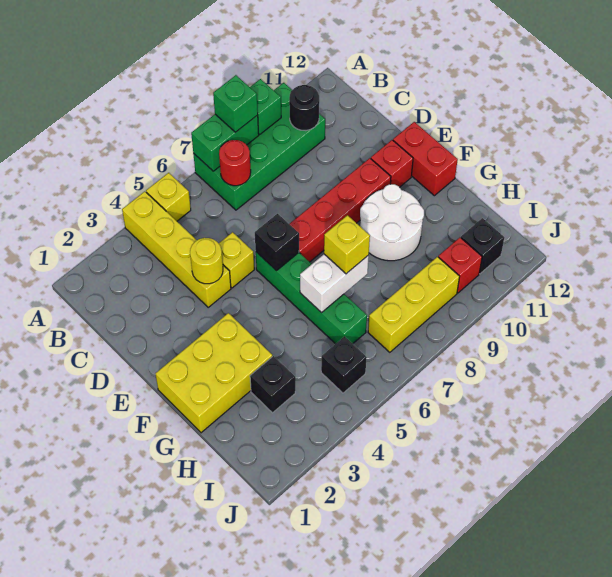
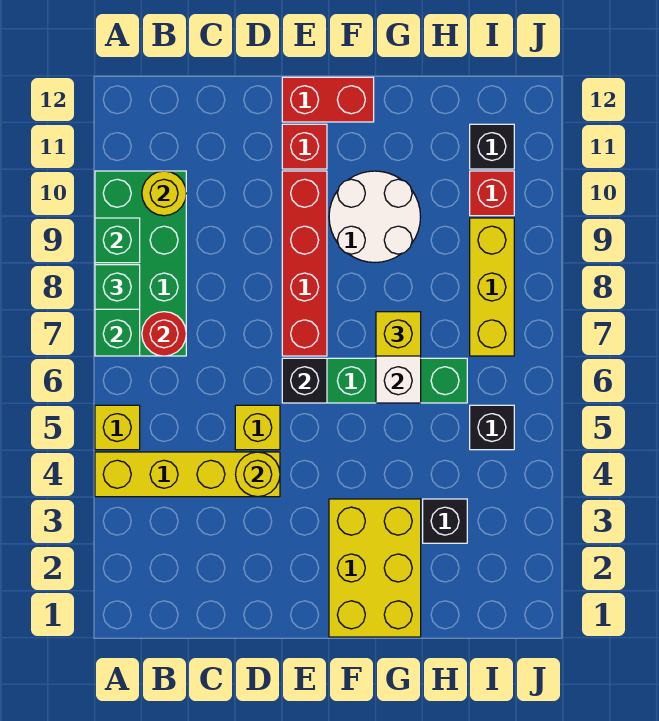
black round brick B10 level 2 -> yellow round brick B10 level 2

